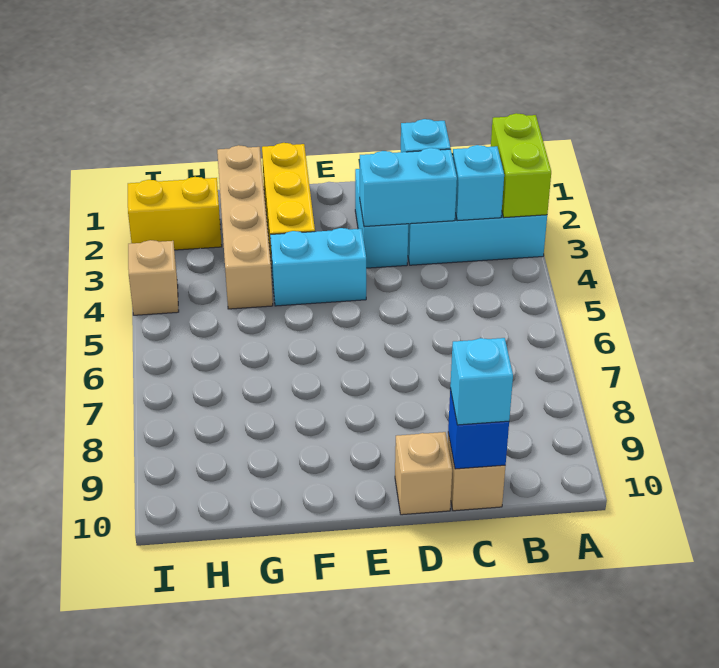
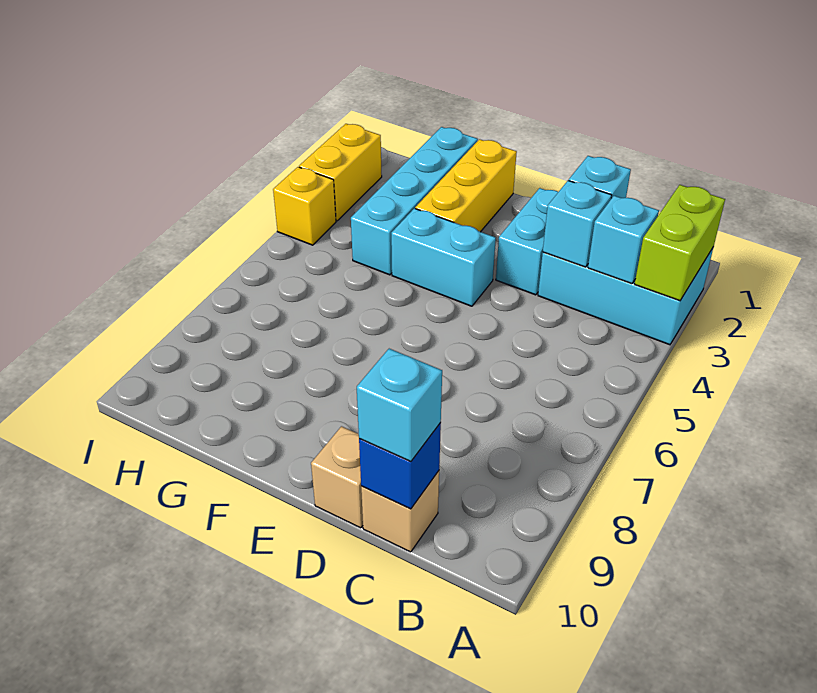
cyan brick C3:D3 level 2 -> cyan brick C3 level 2
tan brick G1:G4 level 1 -> cyan brick G1:G4 level 1
yellow brick H2:I2 level 1 -> yellow brick I2:I3 level 1
tan brick I4 level 1 -> yellow brick I4 level 1

